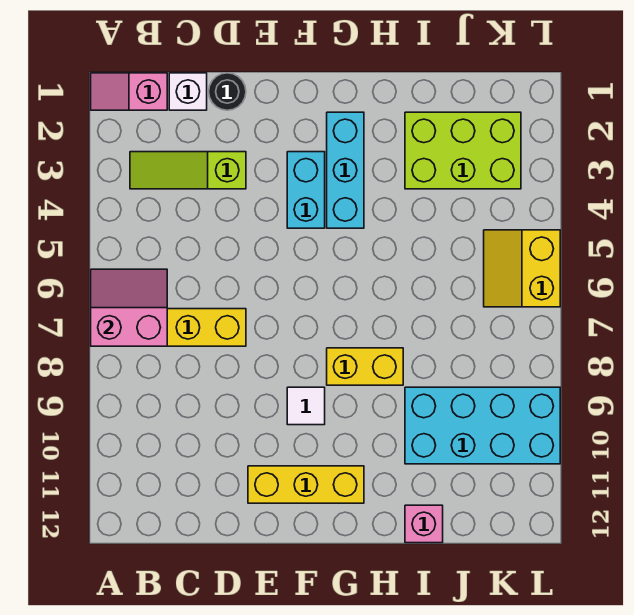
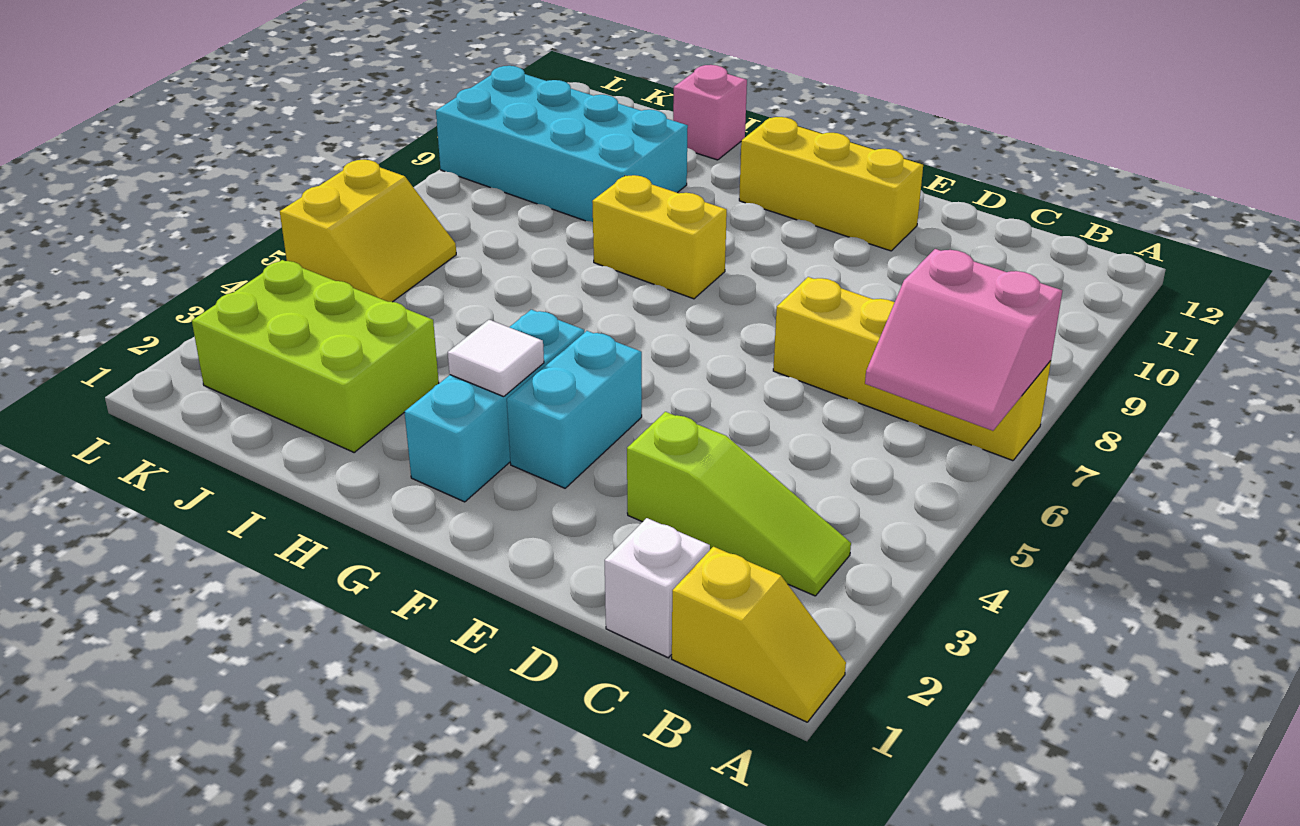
pink slope A1:B1 level 1 top B -> yellow slope A1:B1 level 1 top B
black round brick D1 level 1 -> none
white tile F9 level 1 -> white tile G3 level 2

